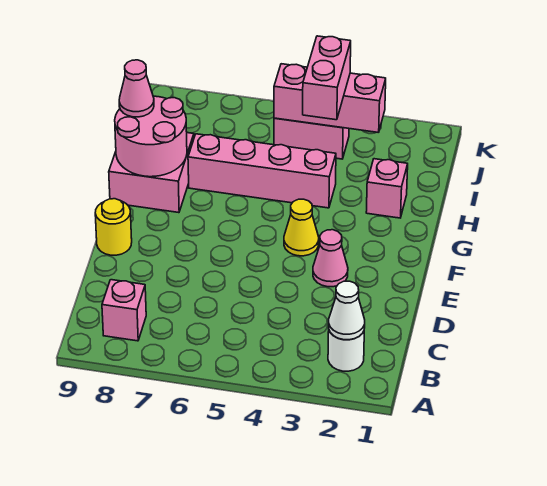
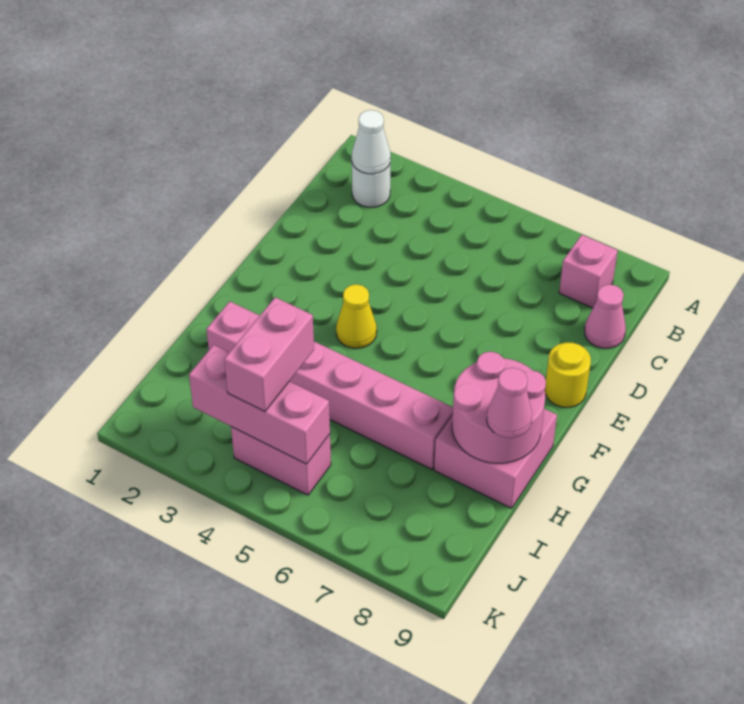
pink cone E3 level 1 -> pink cone C9 level 1

